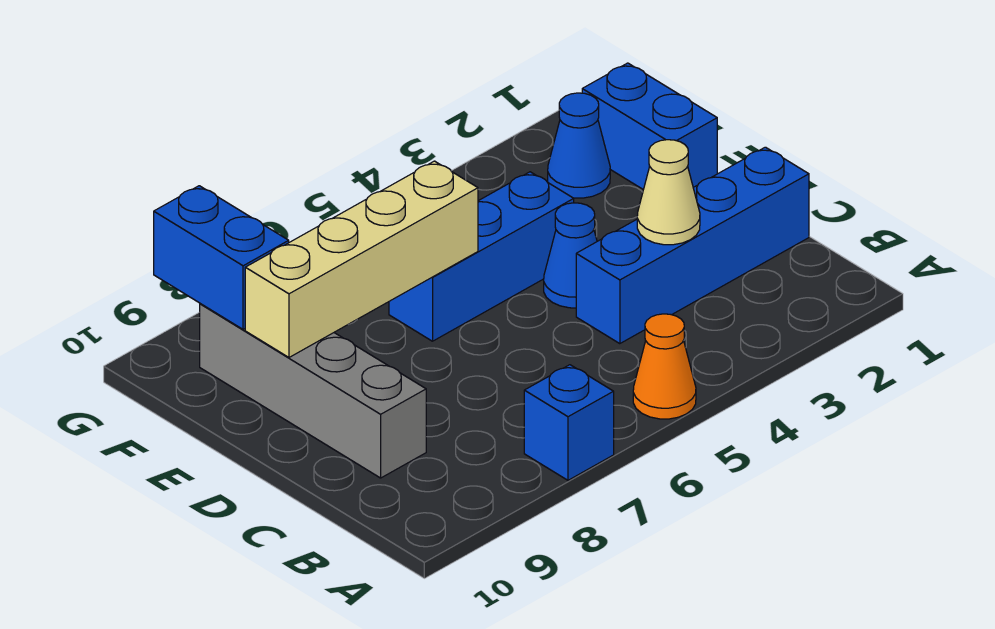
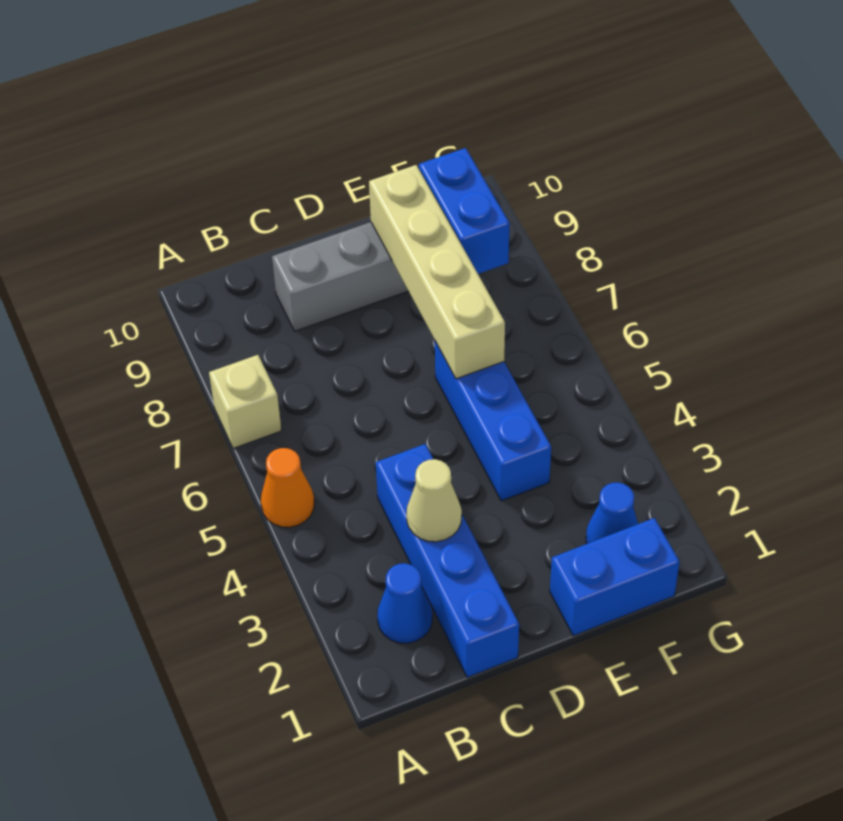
blue brick A7 level 1 -> tan brick A7 level 1
blue cone D4 level 1 -> blue cone B2 level 1
blue brick F9:G9 level 2 -> blue brick F8:F9 level 2

